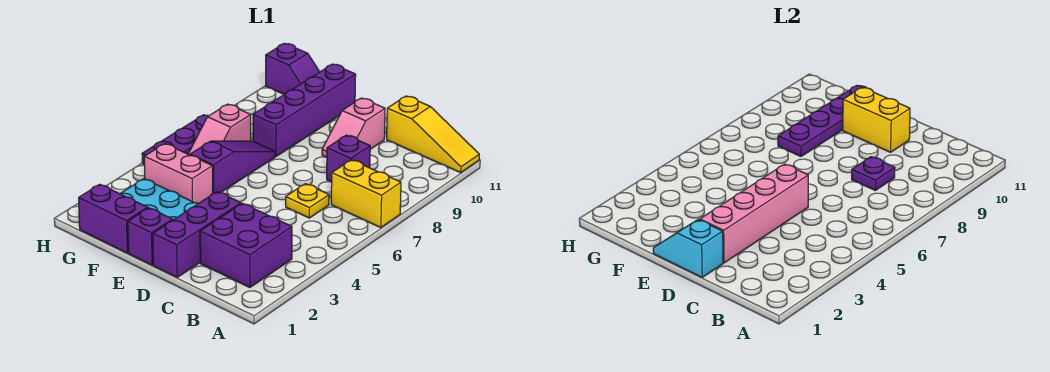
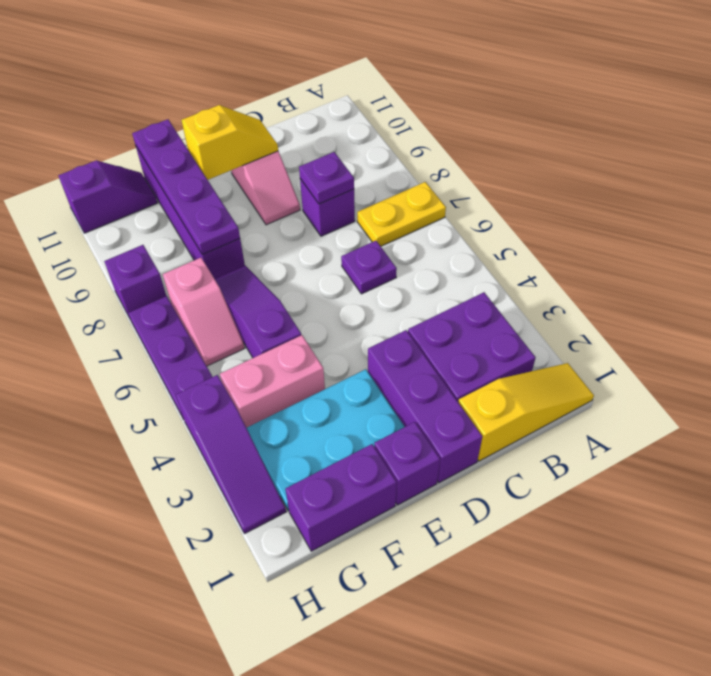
yellow brick A7:B7 level 1 -> yellow plate A7:B7 level 1
yellow slope A11:C11 level 1 top C -> yellow slope A1:C1 level 1 top C
yellow plate C6 level 1 -> purple plate C6 level 1
cyan slope D1:E1 level 2 top D -> none
pink brick D2:D5 level 2 -> none
yellow brick D10:E10 level 2 -> yellow slope D10:E10 level 2 top E
none -> purple slope H2:H4 level 1 top 4
none -> purple brick H8 level 1

